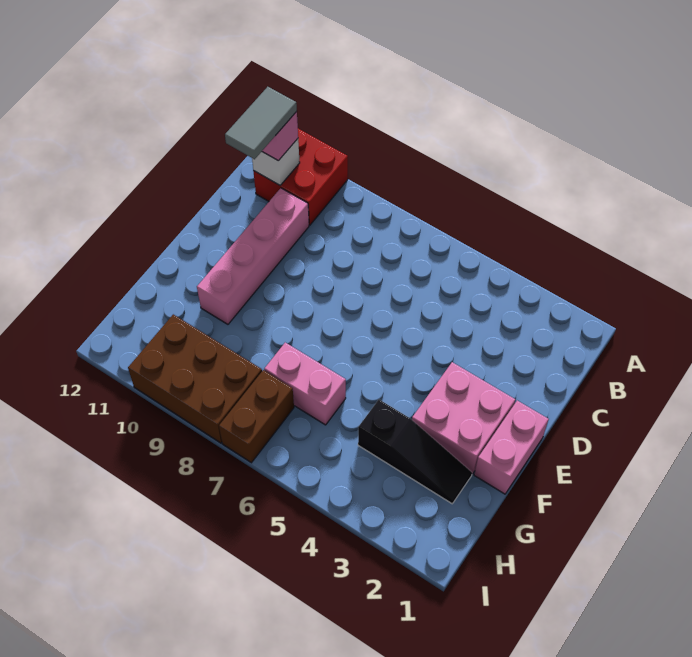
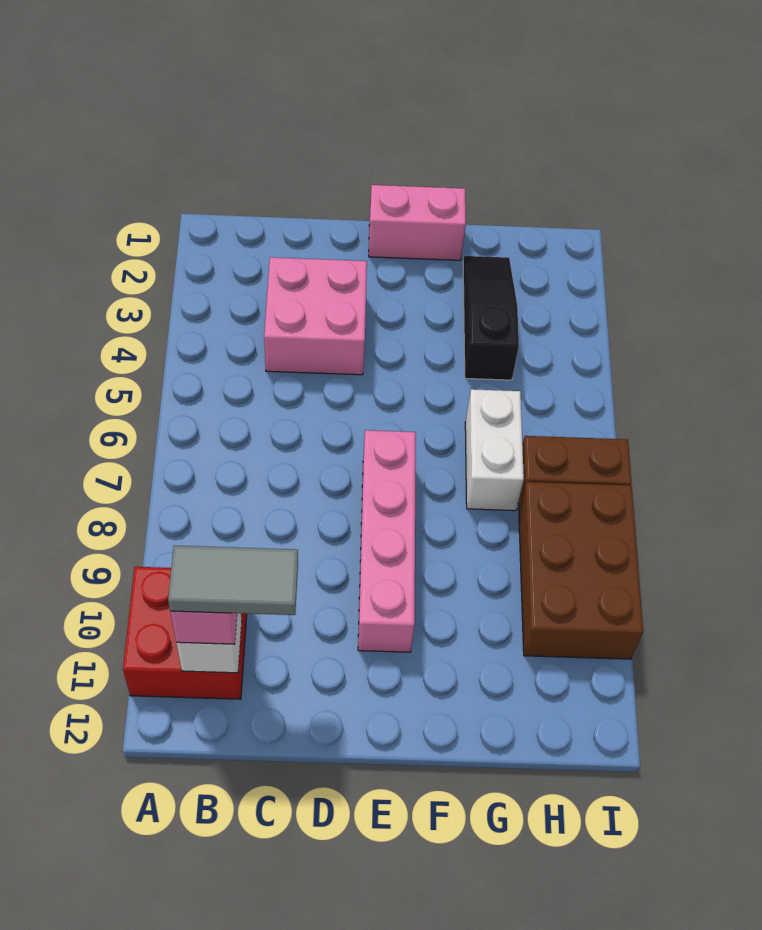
pink brick C10:F10 level 1 -> pink brick E7:E10 level 1
pink brick E2:F3 level 1 -> pink brick C3:D4 level 1
pink brick G6:G7 level 1 -> white brick G6:G7 level 1

